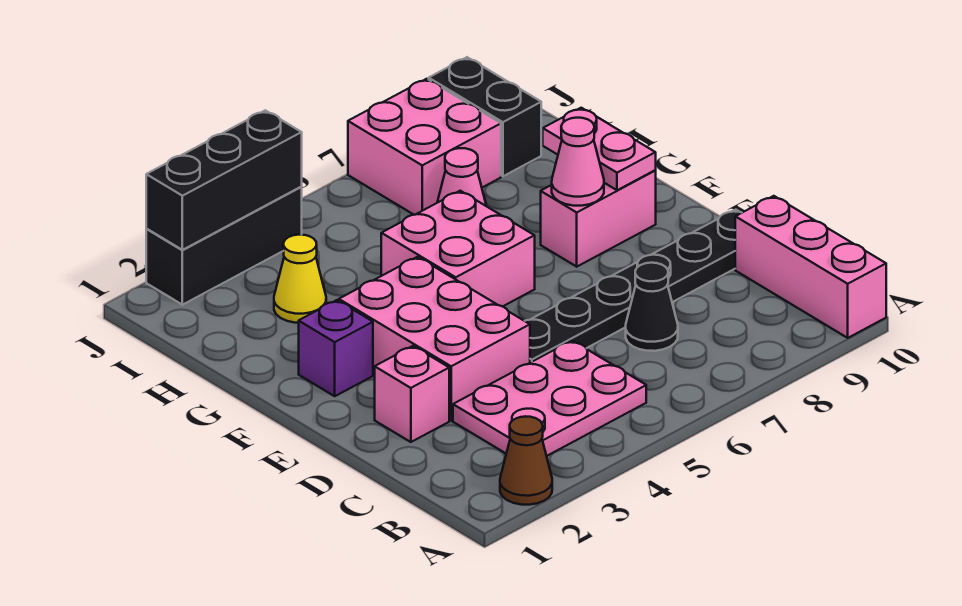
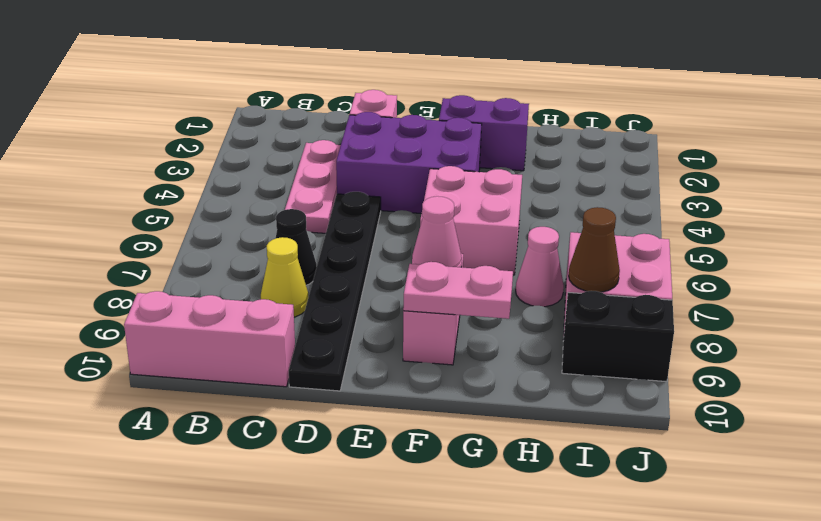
brown cone A2 level 1 -> brown cone I8 level 2
pink plate B3:C5 level 1 -> pink plate C3:C5 level 1
pink brick D3:F4 level 1 -> purple brick D3:F4 level 1
purple brick F2 level 1 -> purple brick F2:G2 level 1
yellow cone H3 level 1 -> yellow cone C8 level 1
black brick J2:J4 level 1 -> none
black brick J2:J4 level 2 -> none

